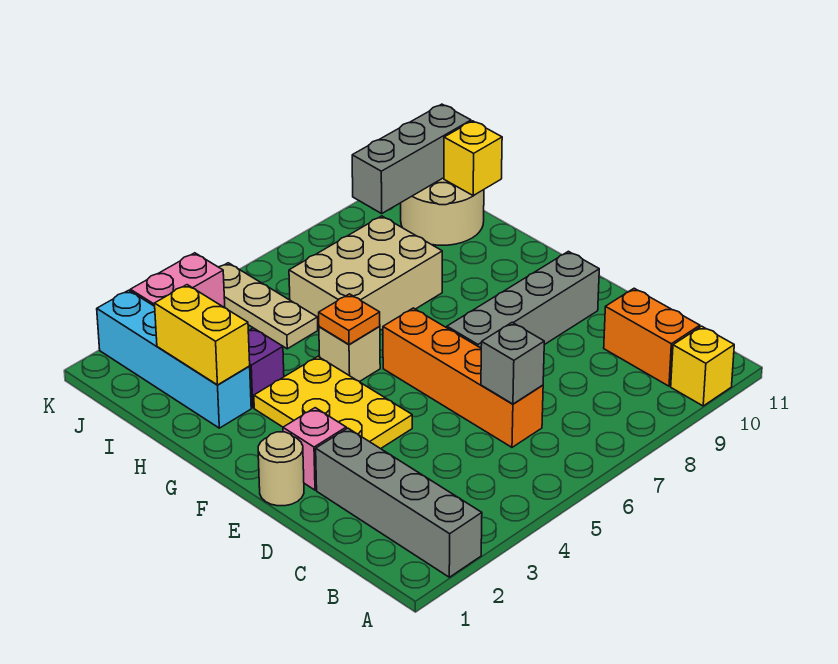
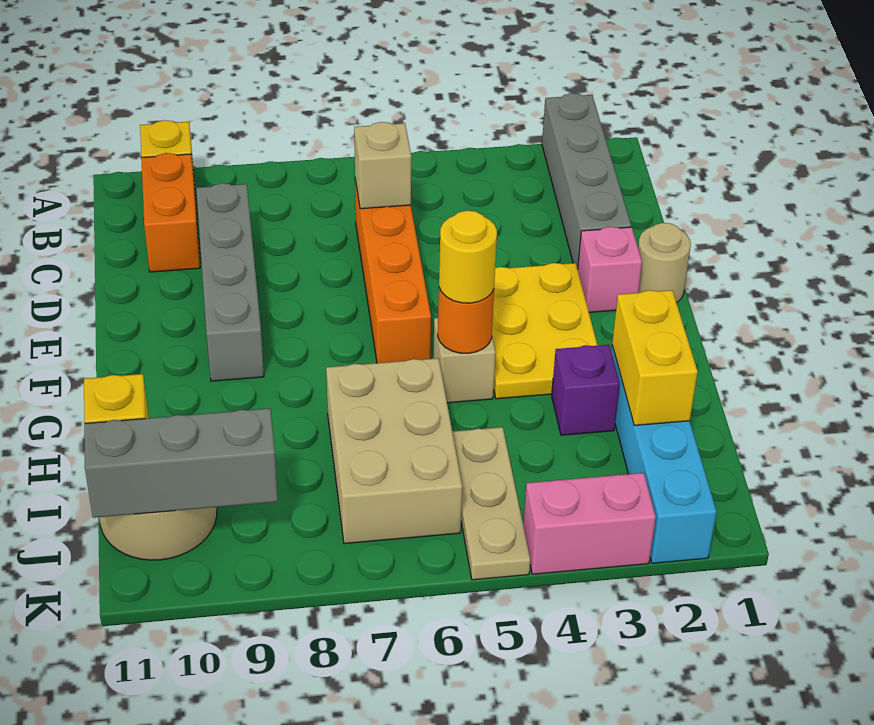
grey brick C6 level 2 -> tan brick C6 level 2
grey brick E7:E10 level 1 -> grey brick C9:F9 level 1
orange plate G5 level 2 -> orange round brick G5 level 2
none -> yellow round brick G5 level 3
tan brick H6:I8 level 1 -> tan brick H6:J7 level 1

